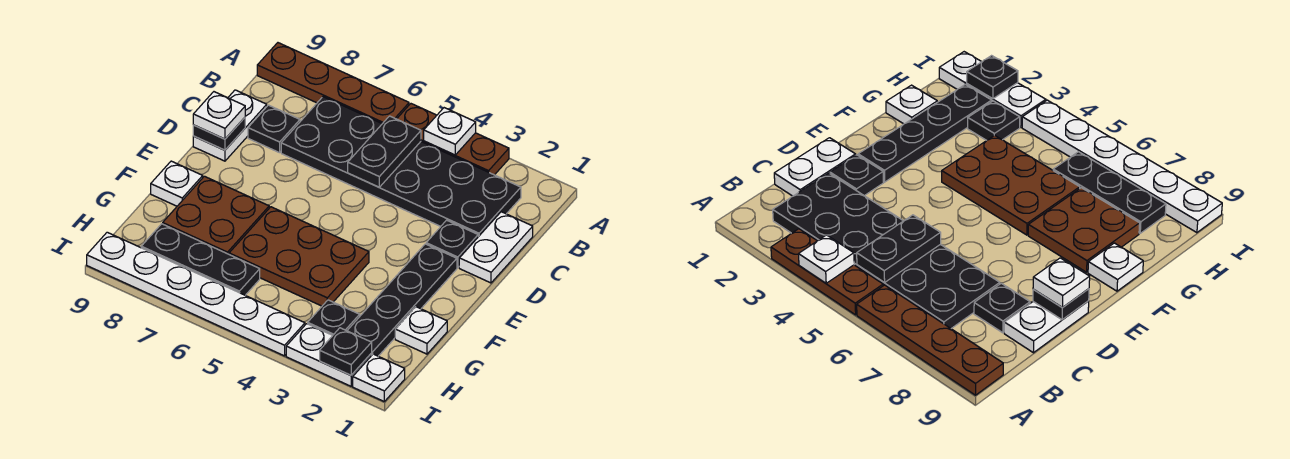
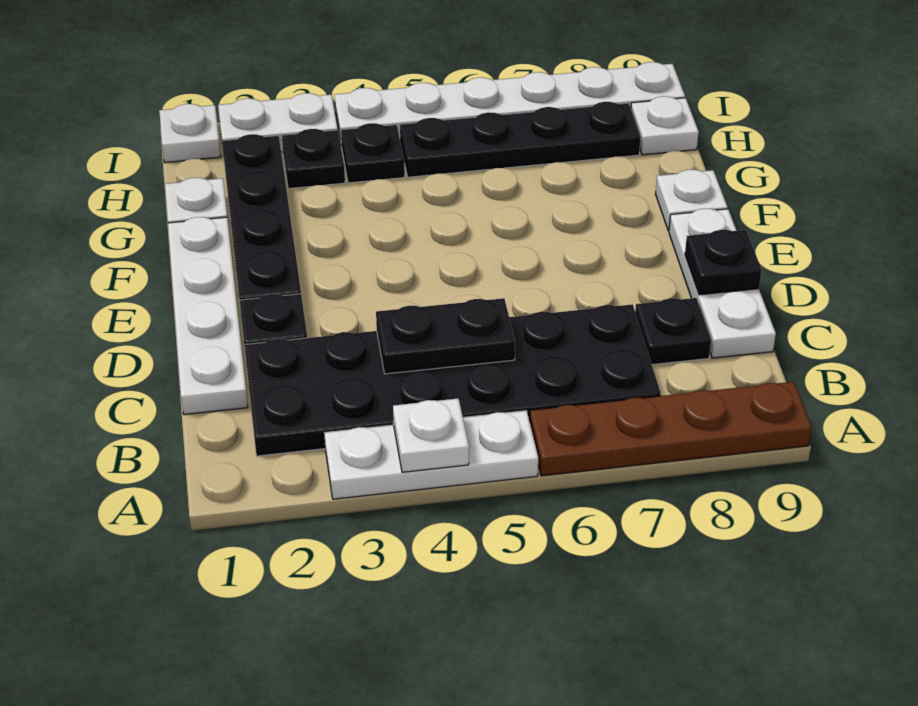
brown plate A3:A5 level 1 -> white plate A3:A5 level 1
black plate B5:C5 level 2 -> black plate C4:C5 level 2
white plate C1:D1 level 1 -> white plate C1:F1 level 1
white plate C9:D9 level 1 -> white plate C9:E9 level 1
white plate D9 level 3 -> white plate H9 level 1
brown plate F4:G6 level 1 -> none
brown plate F7:G8 level 1 -> none
black plate H6:H8 level 1 -> black plate H5:H8 level 1
black plate I2 level 2 -> black plate H4 level 1

